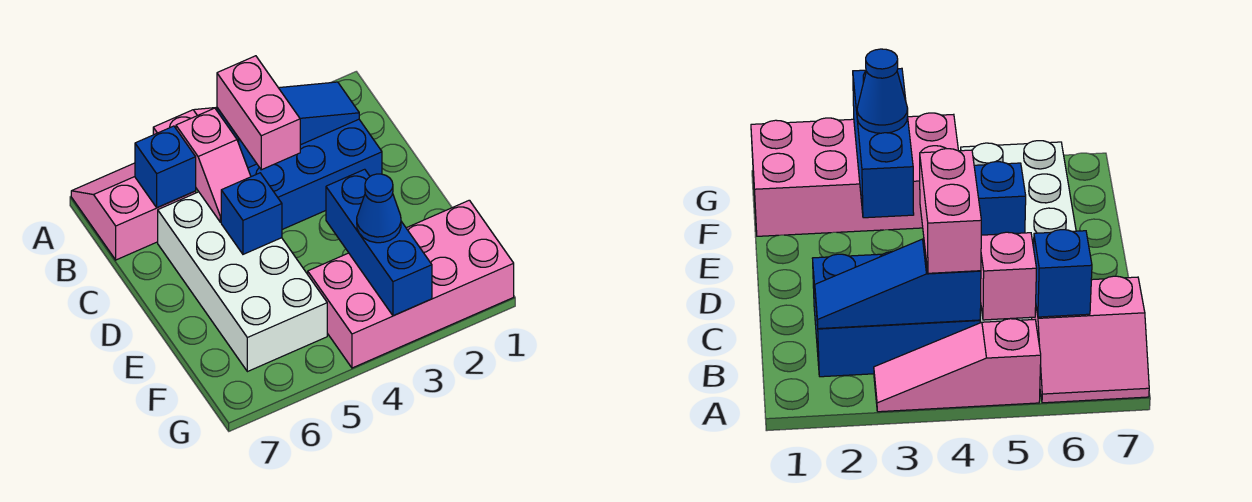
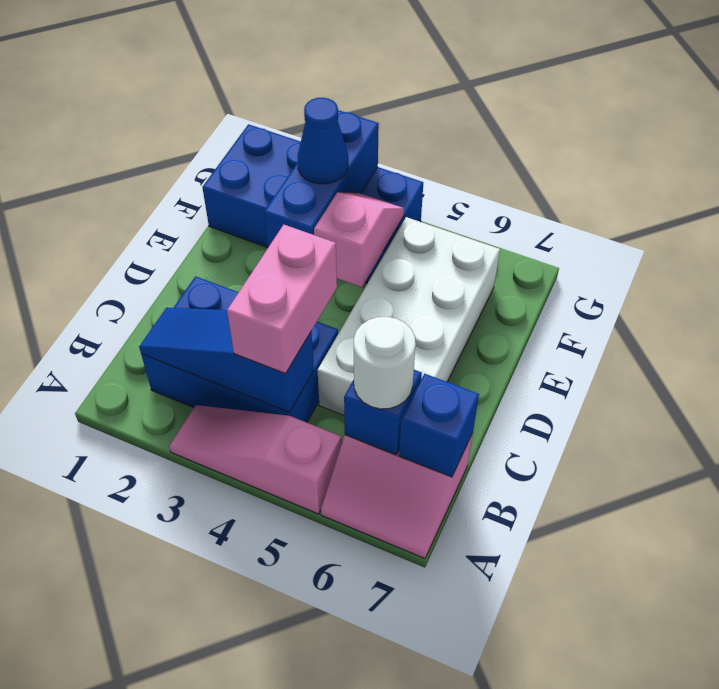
pink slope B5:C5 level 2 top B -> pink slope E4:F4 level 2 top E
none -> white round brick B6 level 3
blue brick D5 level 2 -> blue brick B7 level 2
pink brick F1:G4 level 1 -> blue brick F1:G4 level 1

